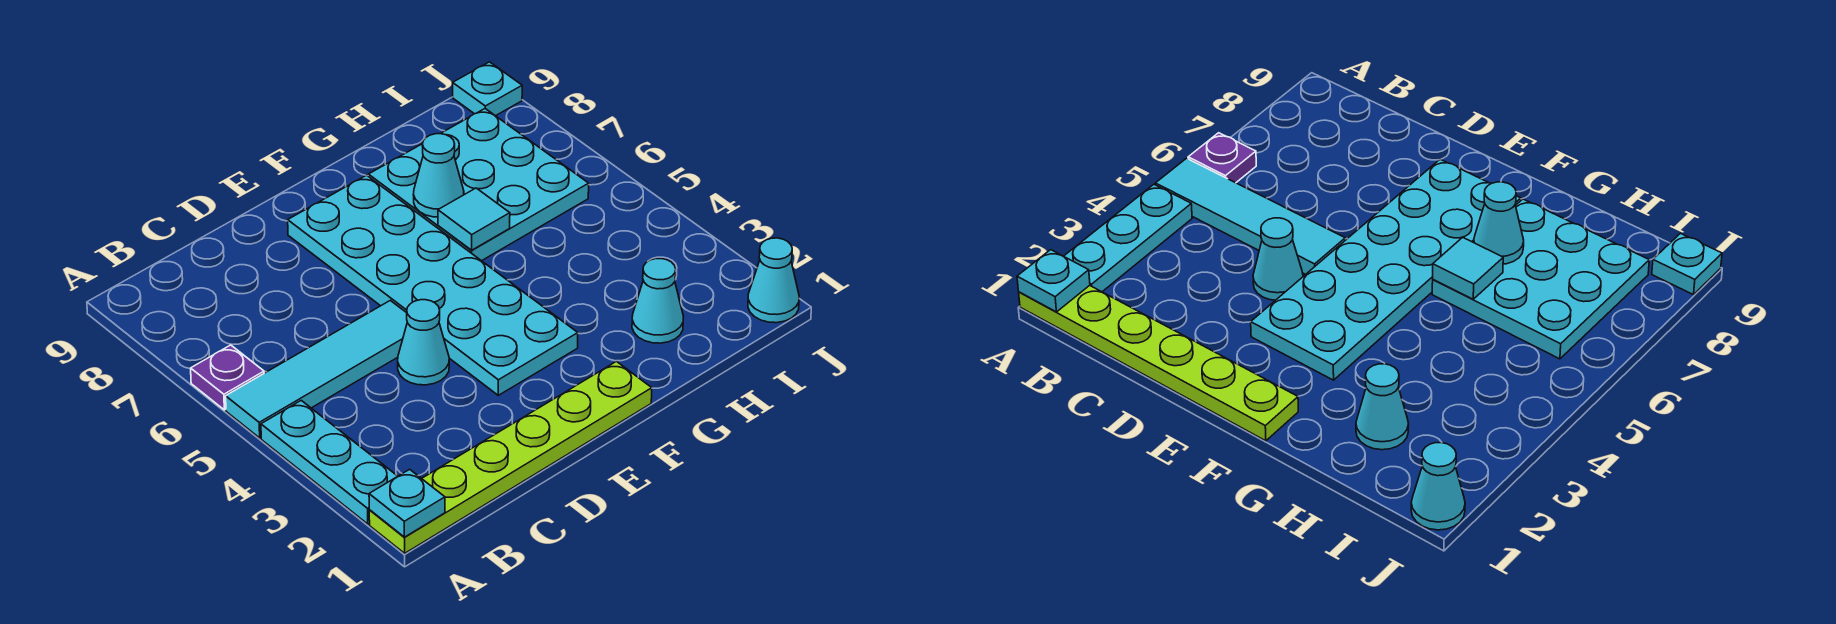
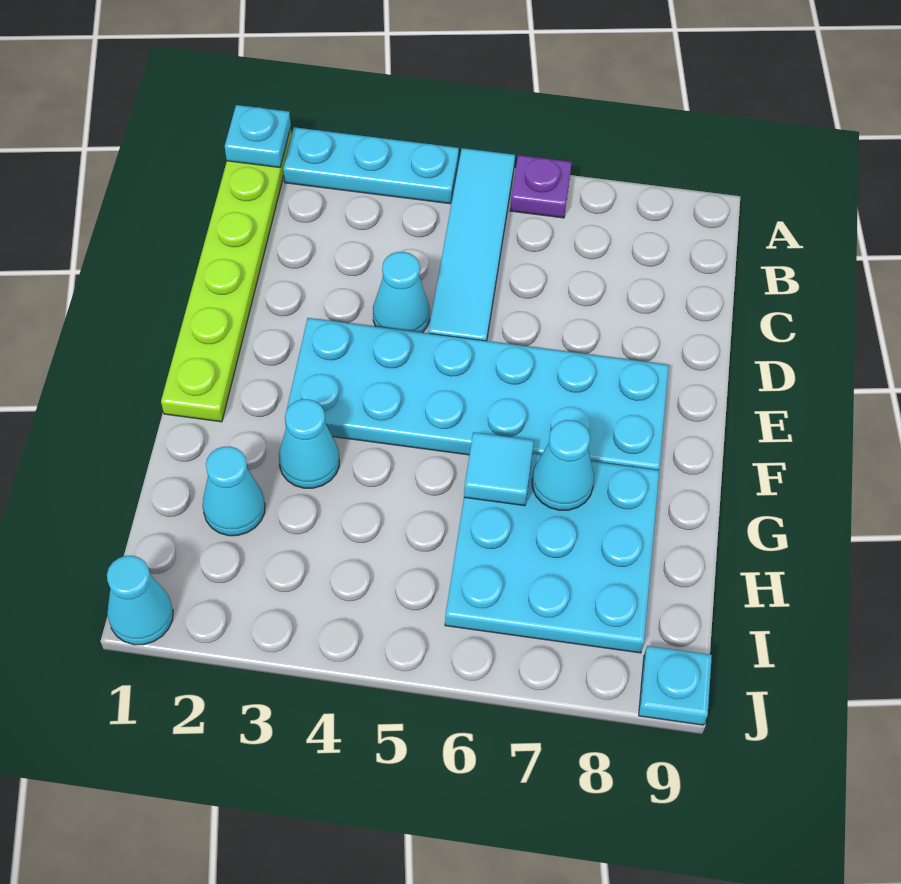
none -> cyan cone G3 level 1

